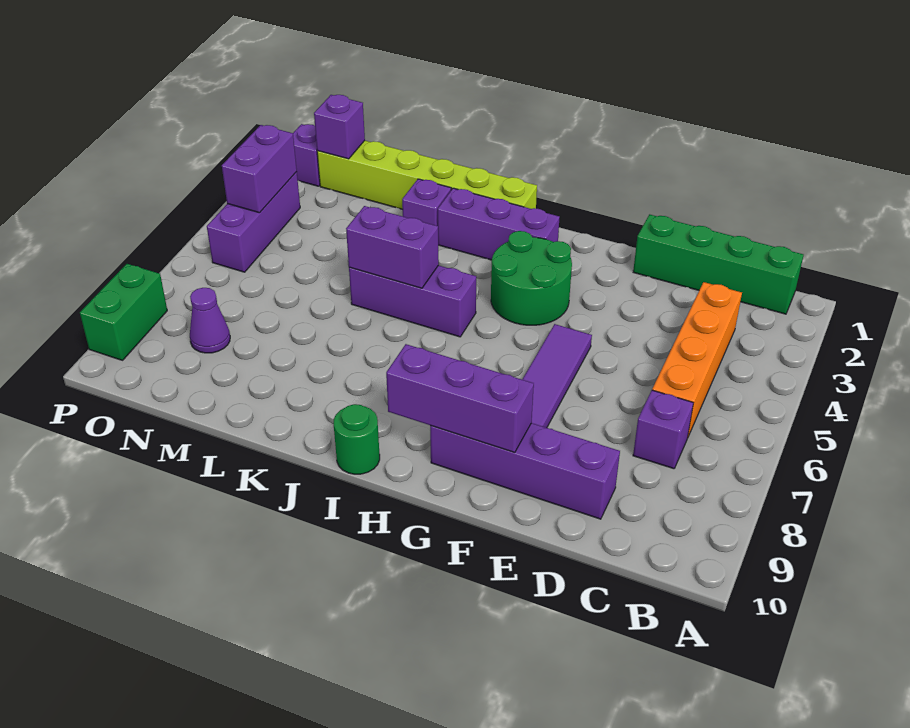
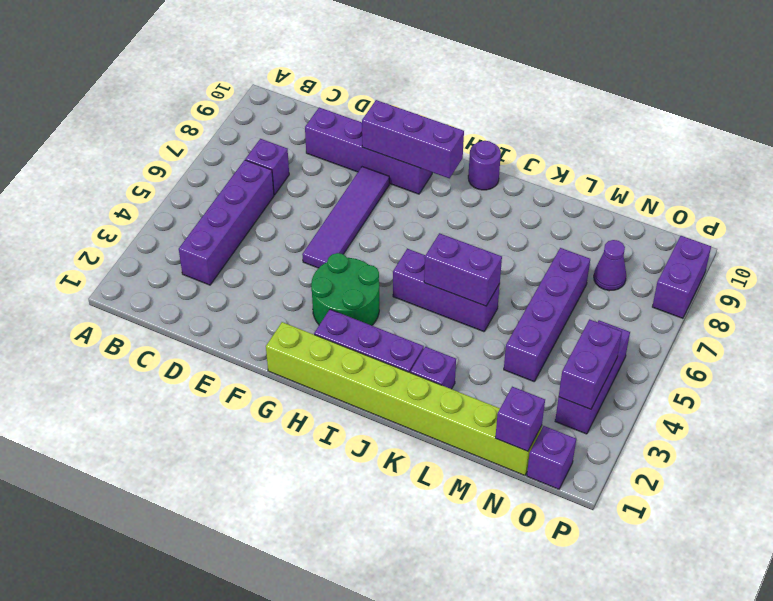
green brick B1:E1 level 1 -> none
orange brick C3:C6 level 1 -> purple brick C3:C6 level 1
lime brick I1:N1 level 1 -> lime brick G1:N1 level 1
green round brick I10 level 1 -> purple round brick I10 level 1
none -> purple brick M4:M7 level 1
green brick P8:P9 level 1 -> purple brick P8:P9 level 1

